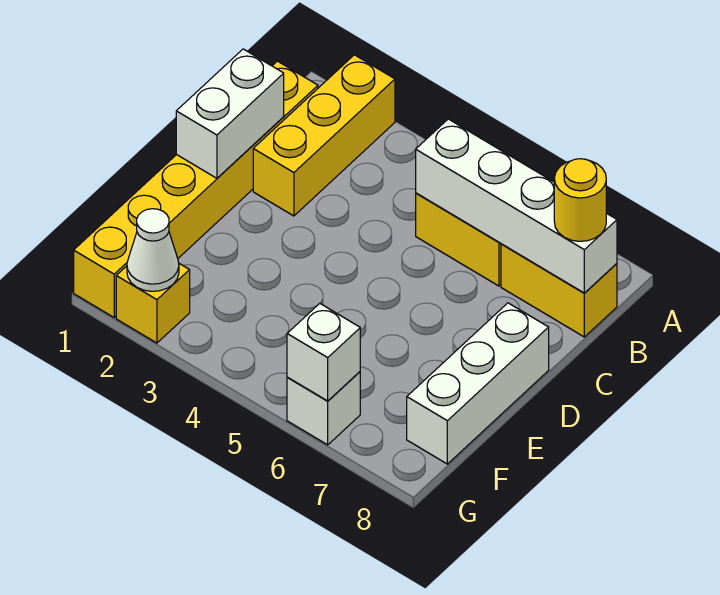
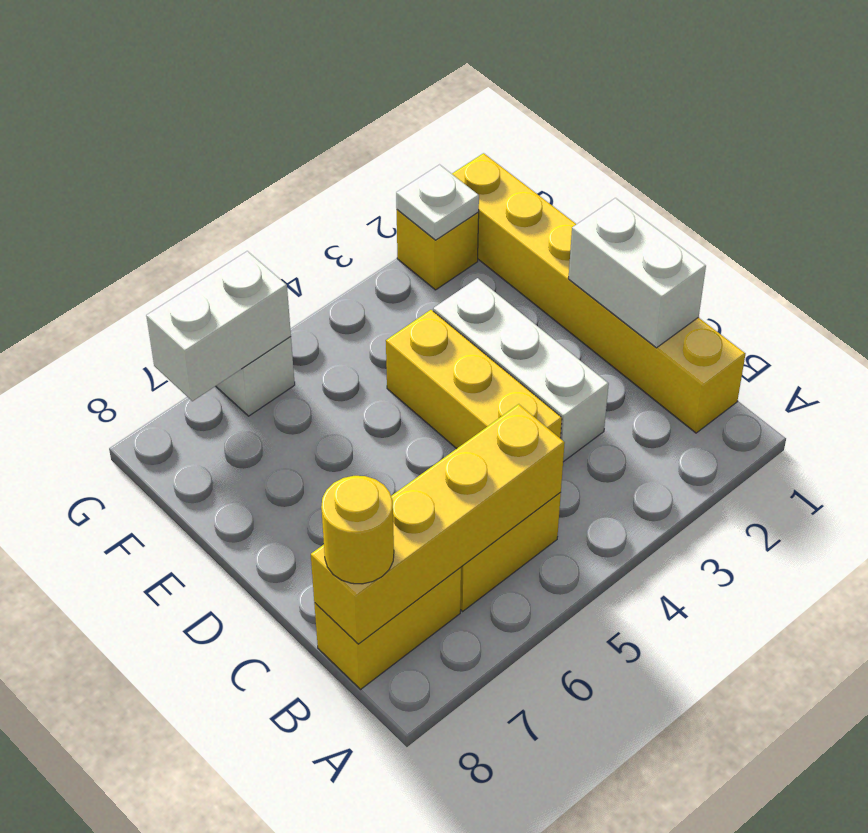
yellow brick A2:C2 level 1 -> yellow brick C4:E4 level 1
white brick B5:B8 level 2 -> yellow brick B5:B8 level 2
white brick D8:F8 level 1 -> white brick C3:E3 level 1
white cone G2 level 2 -> white plate G2 level 2
white brick G6 level 2 -> white brick G6:G7 level 2

